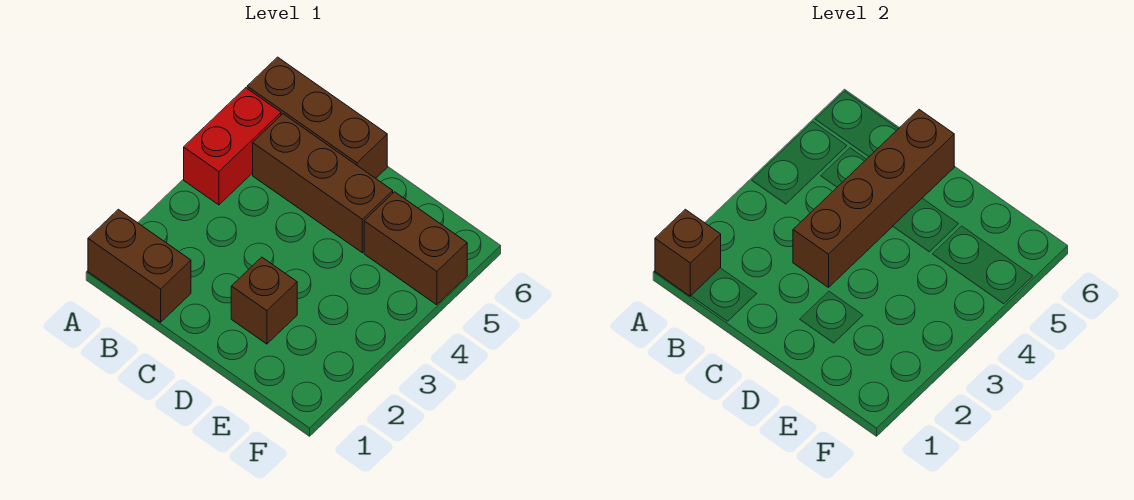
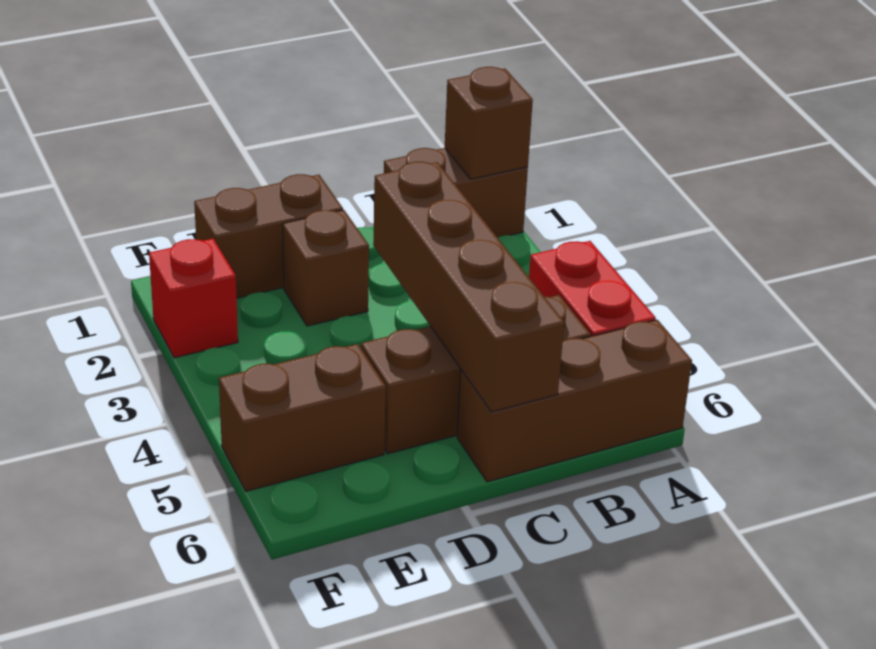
none -> brown brick D1:E1 level 1
none -> red brick F2 level 1

